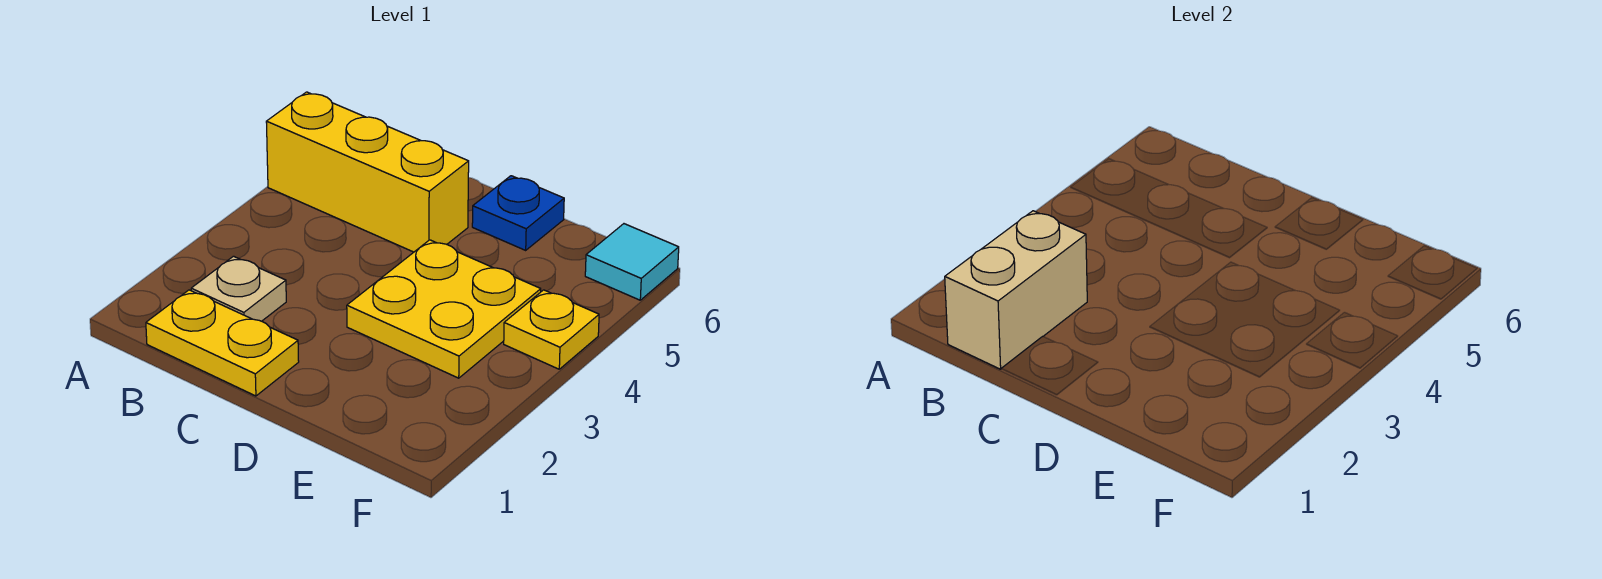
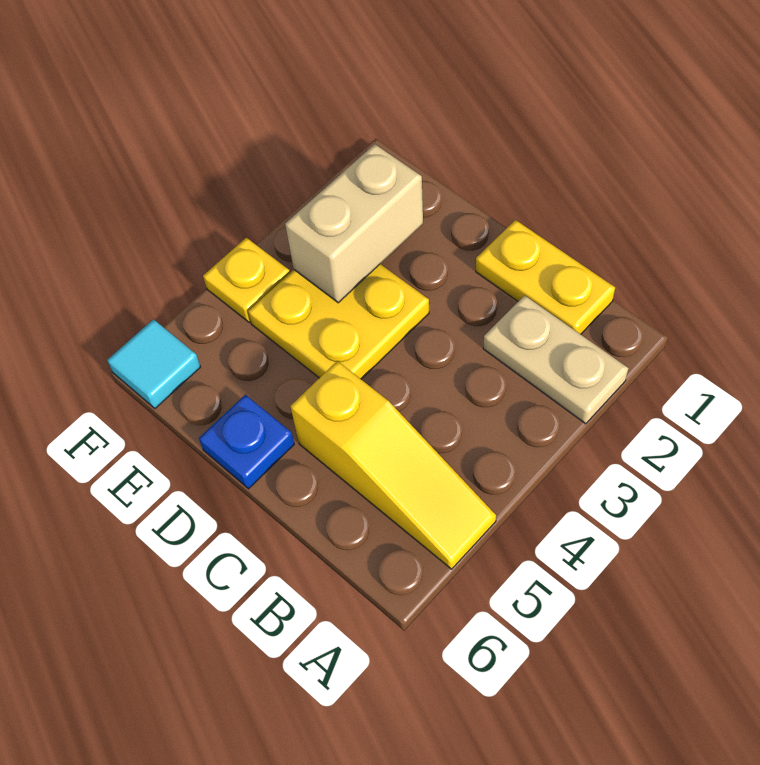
yellow brick A5:C5 level 1 -> yellow slope A5:C5 level 1 top C
tan brick B1:B2 level 2 -> tan brick E2:E3 level 2
tan plate B2 level 1 -> tan plate A2:B2 level 1

